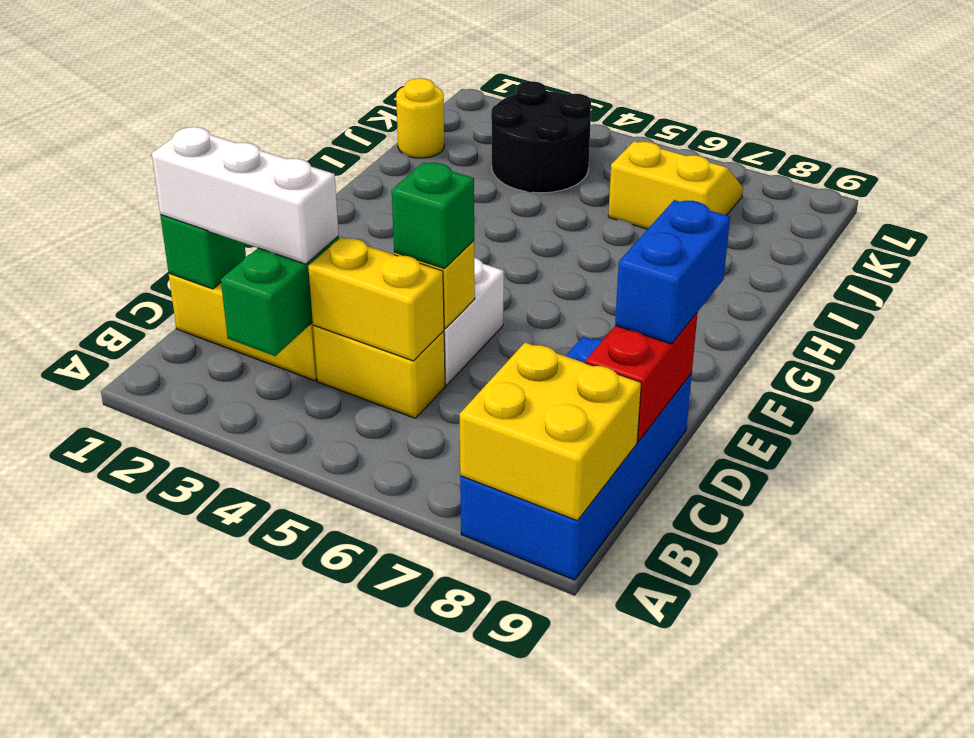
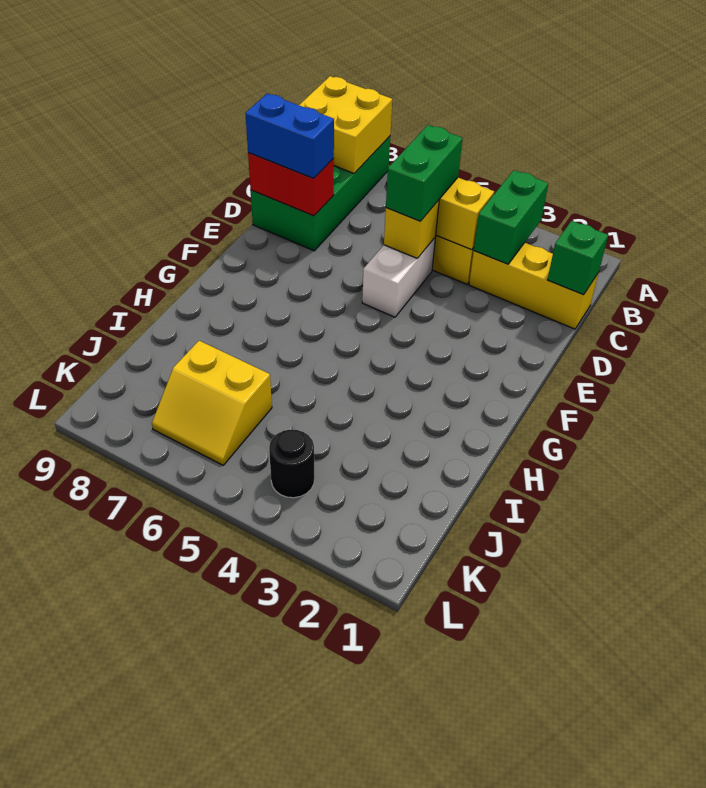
blue brick A8:D9 level 1 -> green brick A8:D9 level 1
white brick C1:C3 level 3 -> none
red brick C9:D9 level 2 -> red brick D8:D9 level 2
green brick D5 level 3 -> green brick C5:D5 level 3
blue brick D9:E9 level 3 -> blue brick D8:D9 level 3
yellow round brick J1 level 1 -> none
black round brick J3:K4 level 1 -> black round brick K4 level 1

